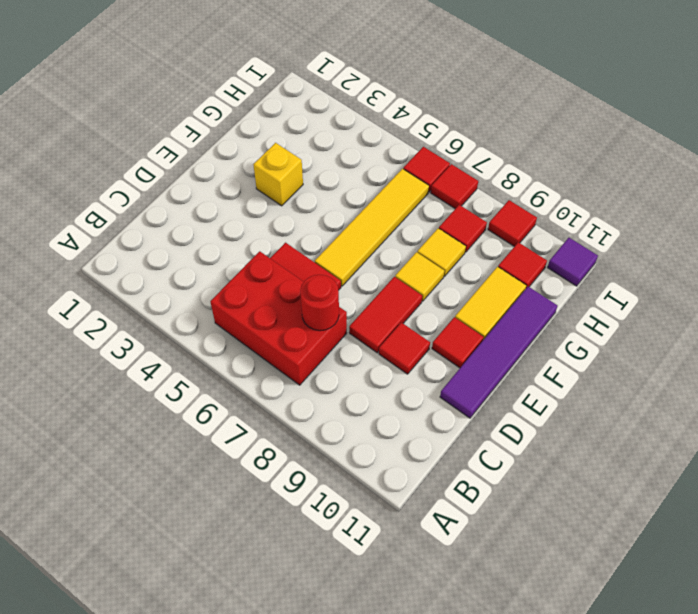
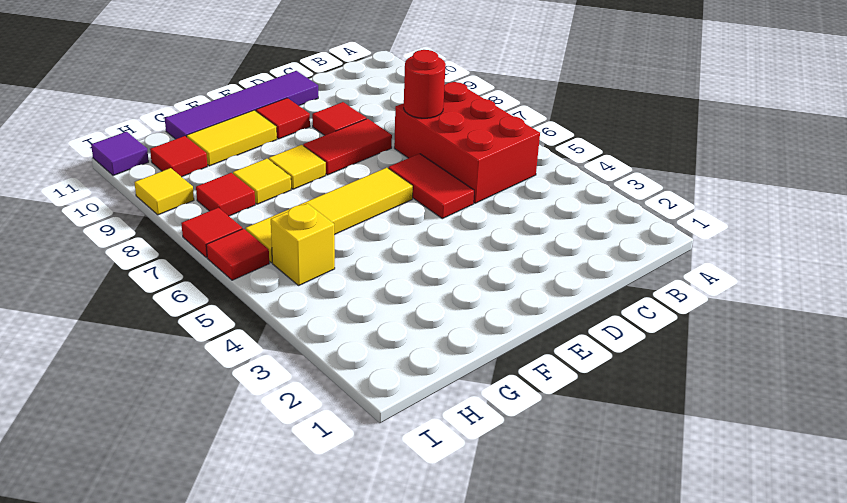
yellow brick F3 level 1 -> yellow brick H5 level 1
red tile I9 level 1 -> yellow tile I9 level 1

